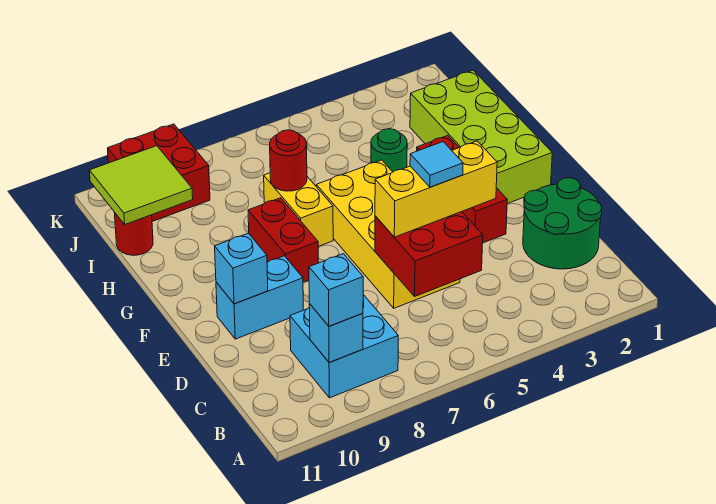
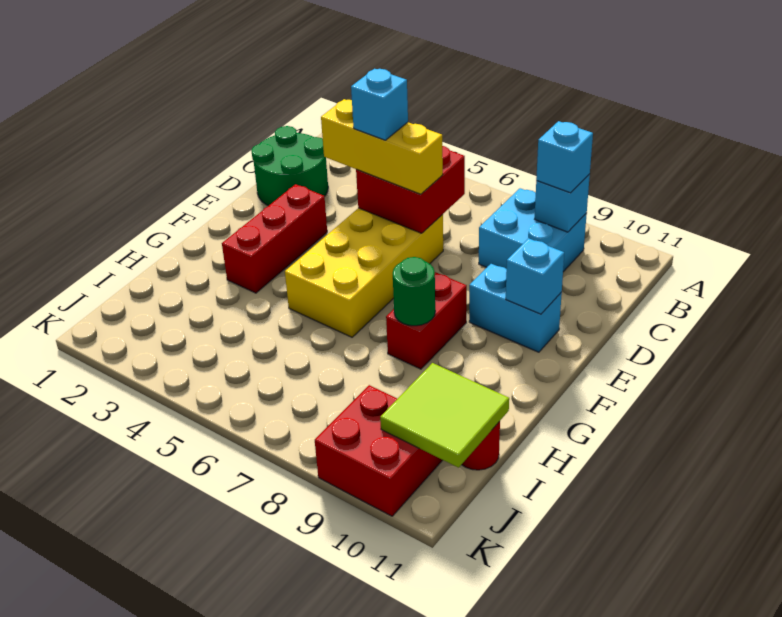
cyan tile D5 level 4 -> cyan brick D5 level 4
lime brick F1:I2 level 1 -> none
yellow brick G7:H7 level 1 -> none
green round brick H4 level 1 -> green round brick G8 level 2
red round brick H7 level 2 -> none

